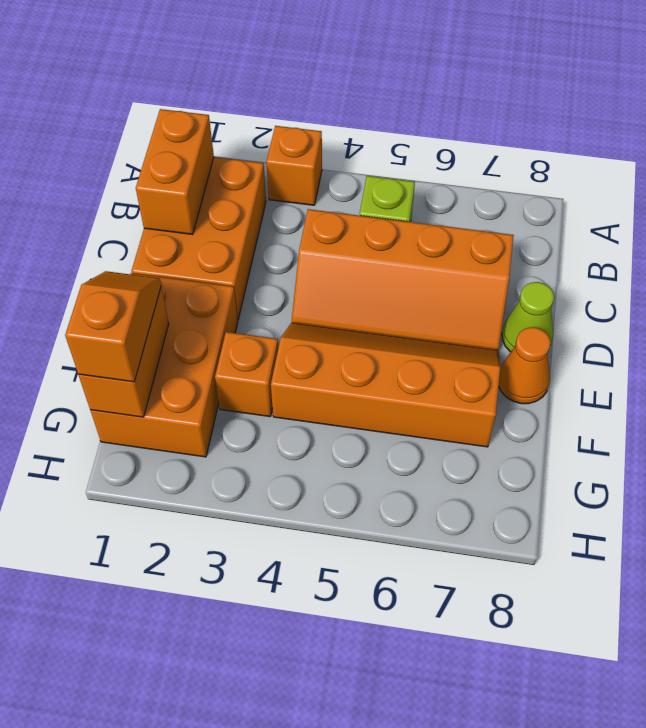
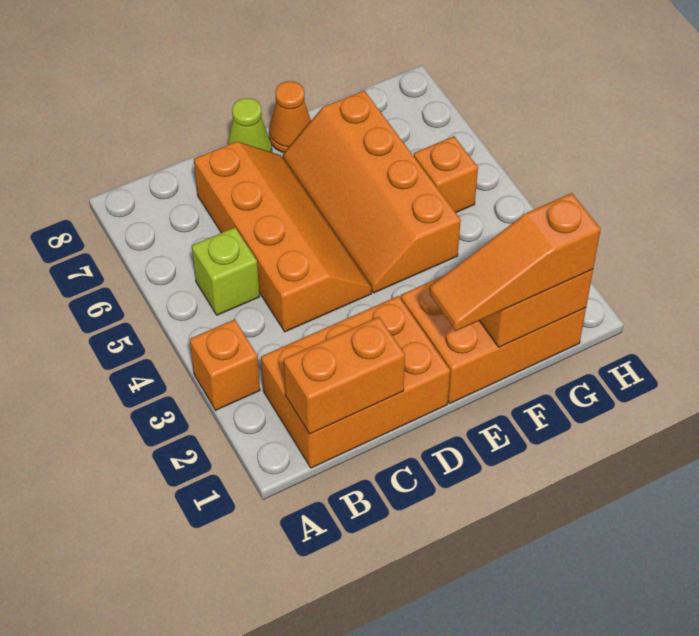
orange slope F1:G1 level 3 top G -> orange slope E1:G1 level 3 top G
orange brick F3 level 1 -> orange brick G5 level 1

